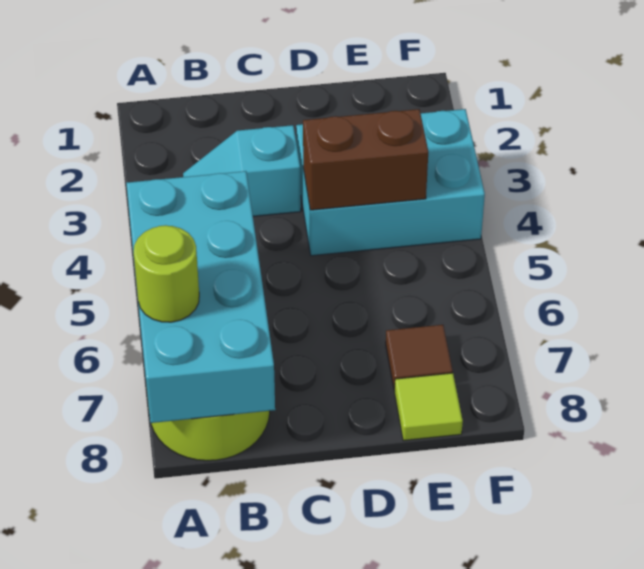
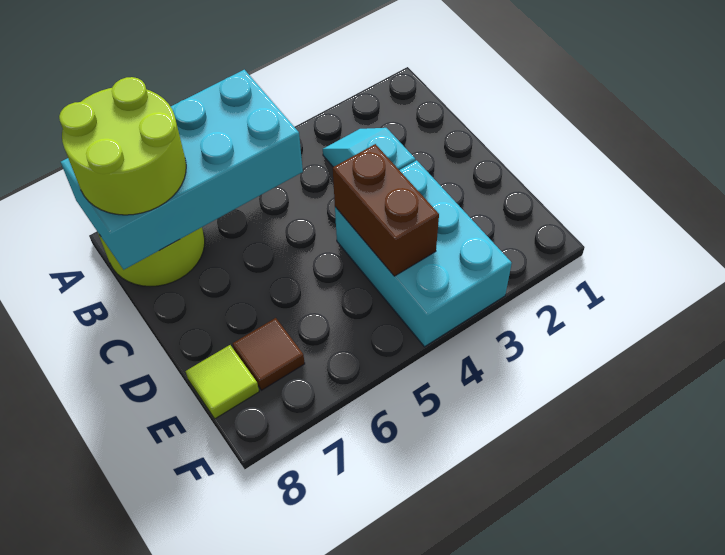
lime round brick A7 level 3 -> lime round brick A7:B8 level 3

